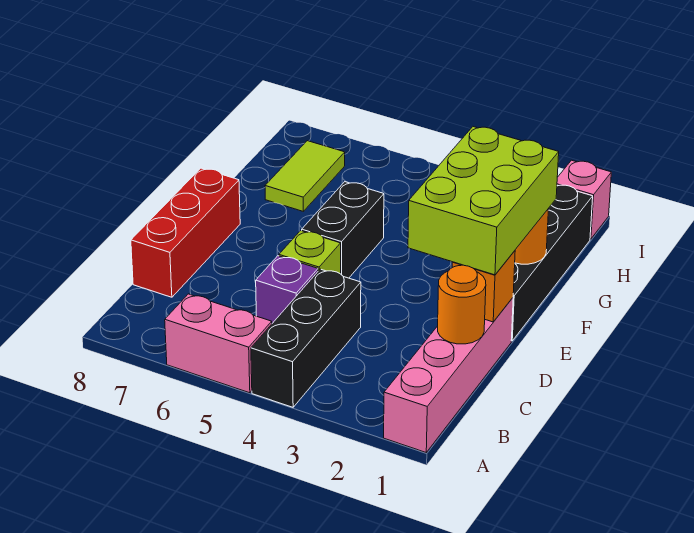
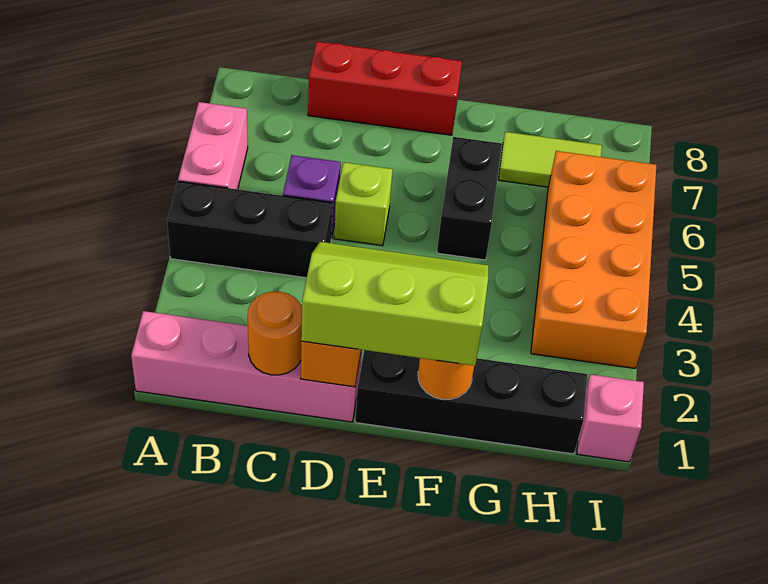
lime brick D1:F2 level 3 -> lime slope D1:F2 level 3 top 1
black brick E5:F5 level 1 -> black brick F5:F6 level 1
none -> orange brick H3:I6 level 1

